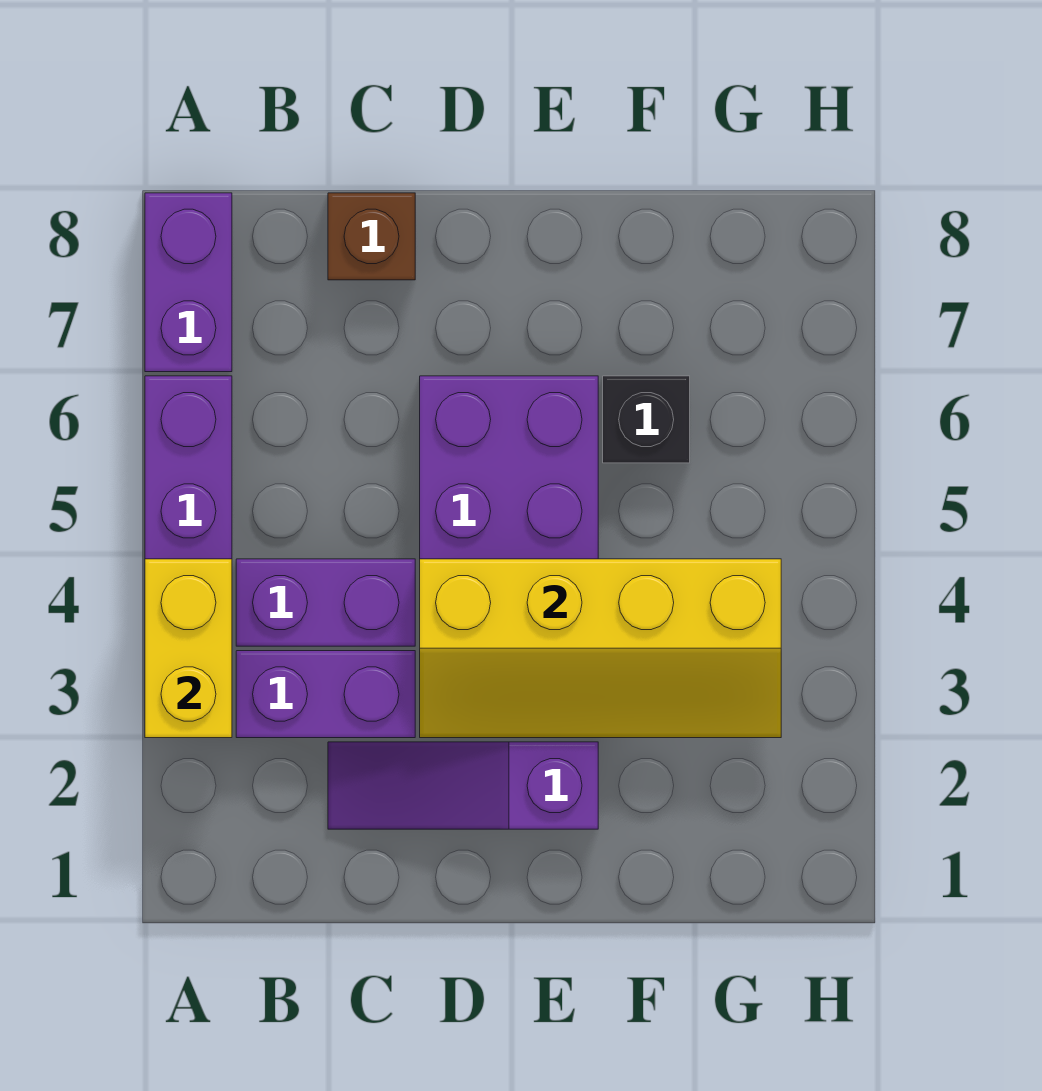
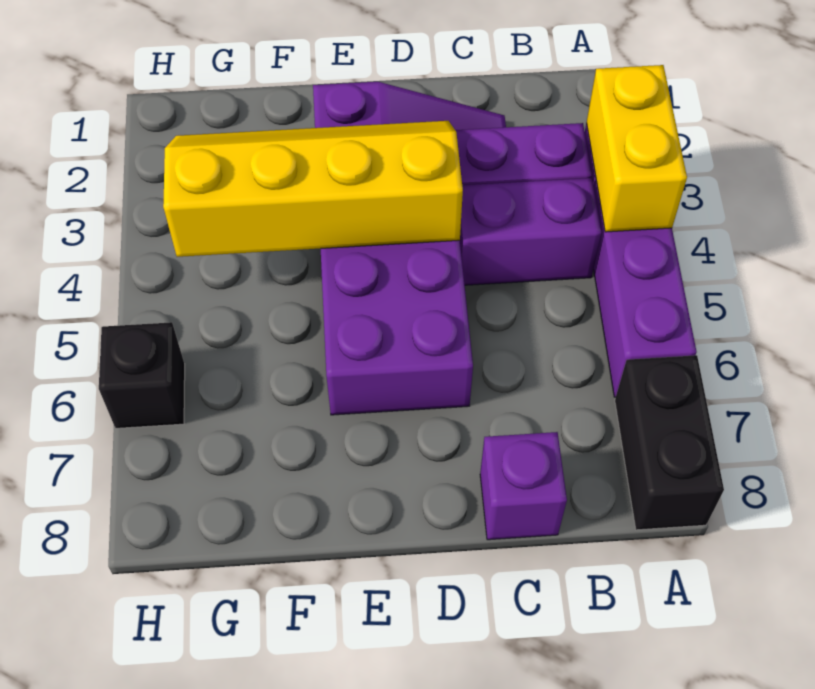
purple brick A7:A8 level 1 -> black brick A7:A8 level 1
brown brick C8 level 1 -> purple brick C8 level 1
black brick F6 level 1 -> black brick H6 level 1

